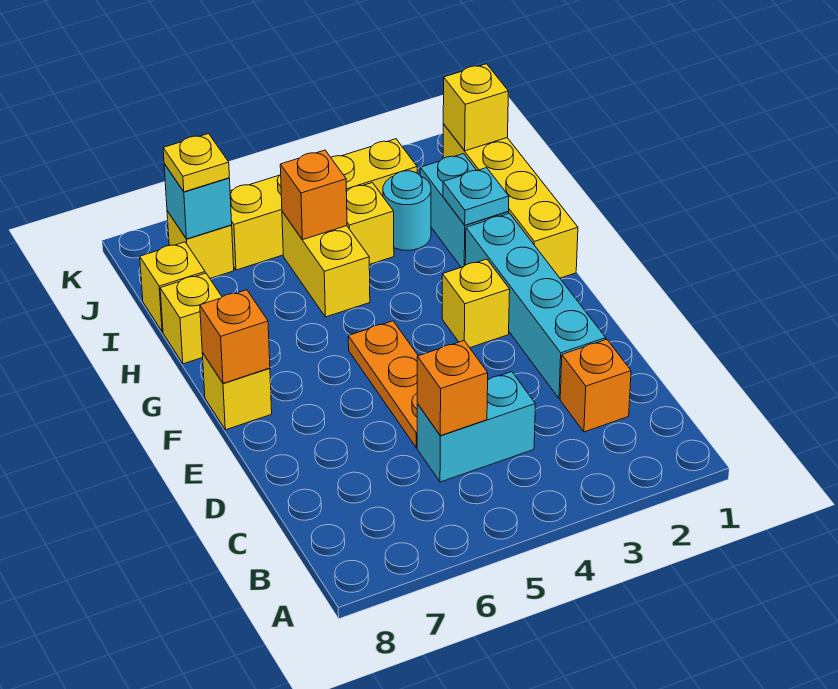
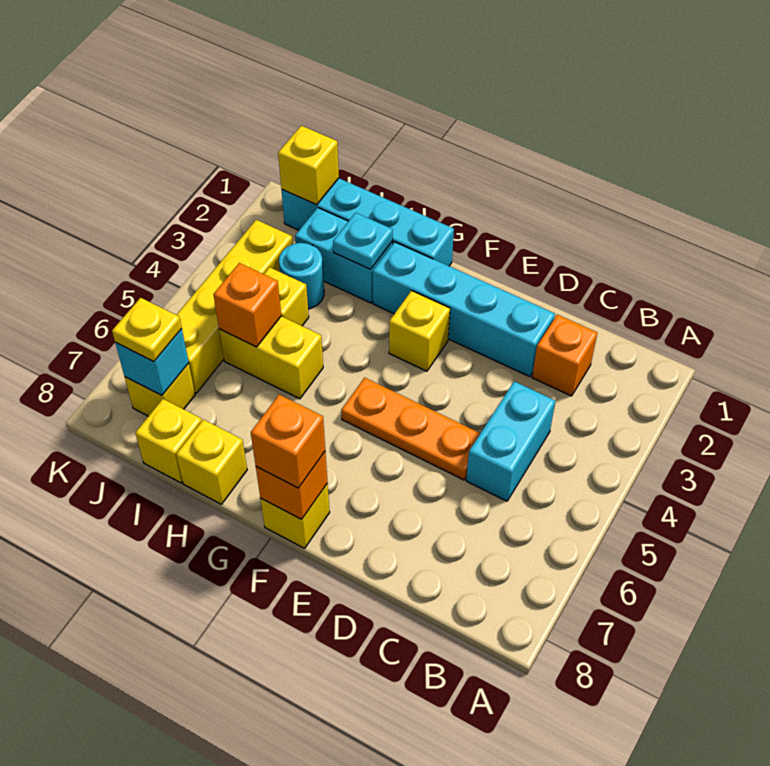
orange brick C5 level 2 -> orange brick F8 level 3
yellow brick G1:J1 level 1 -> cyan brick G1:J1 level 1

